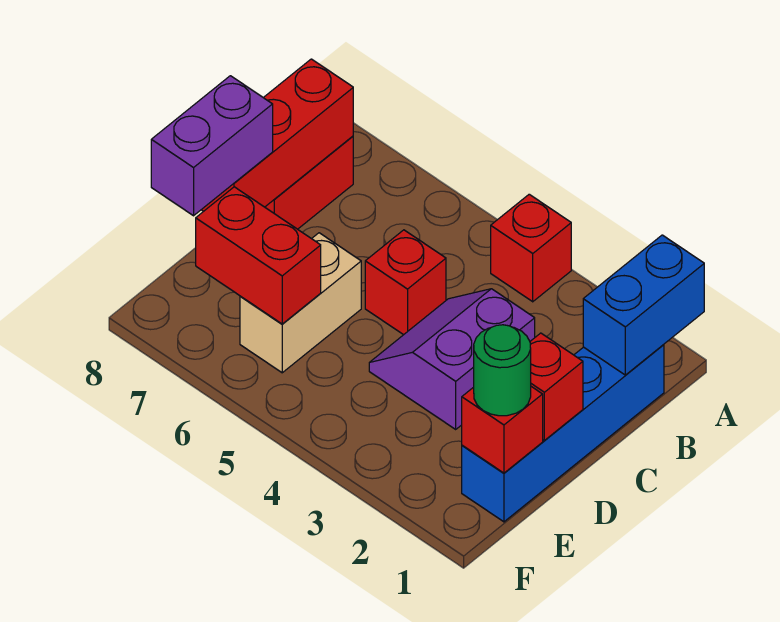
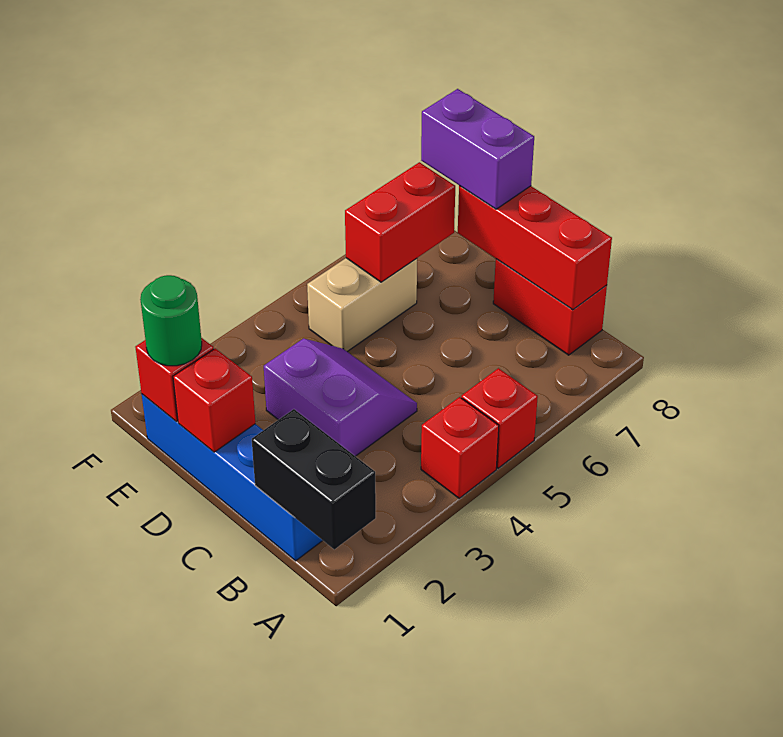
blue brick A1:B1 level 2 -> black brick A1:B1 level 2
red brick C5 level 1 -> red brick A5 level 1
tan brick D6:E6 level 1 -> tan brick E5:E6 level 1

